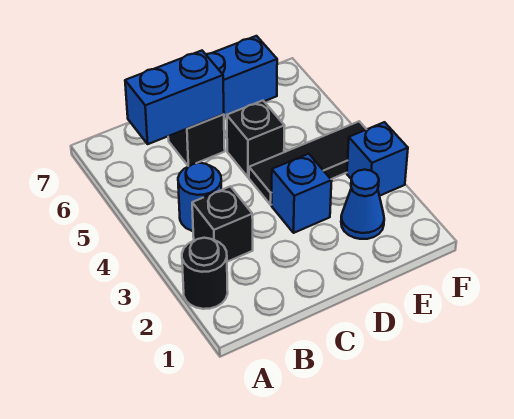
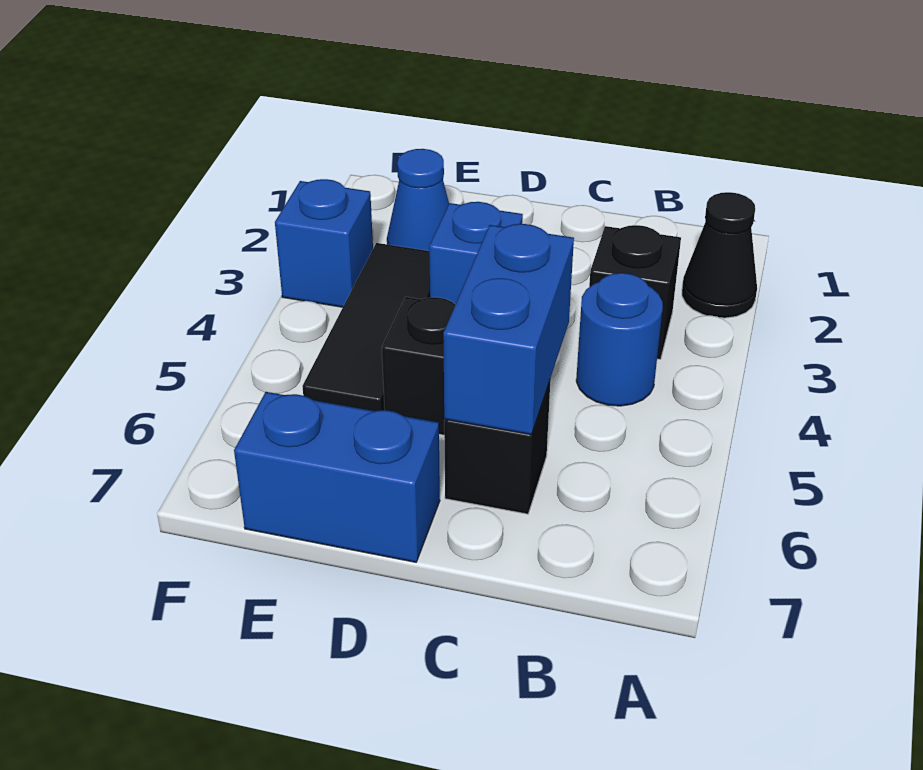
black round brick A2 level 1 -> black cone A2 level 1
blue brick B6:C6 level 2 -> blue brick C5:C6 level 2
black tile D4:F4 level 1 -> black tile E3:E5 level 1

